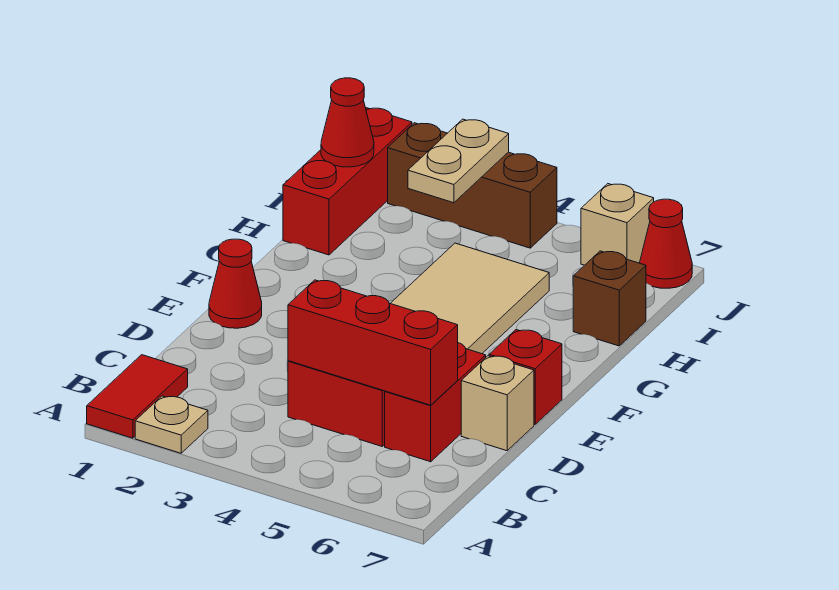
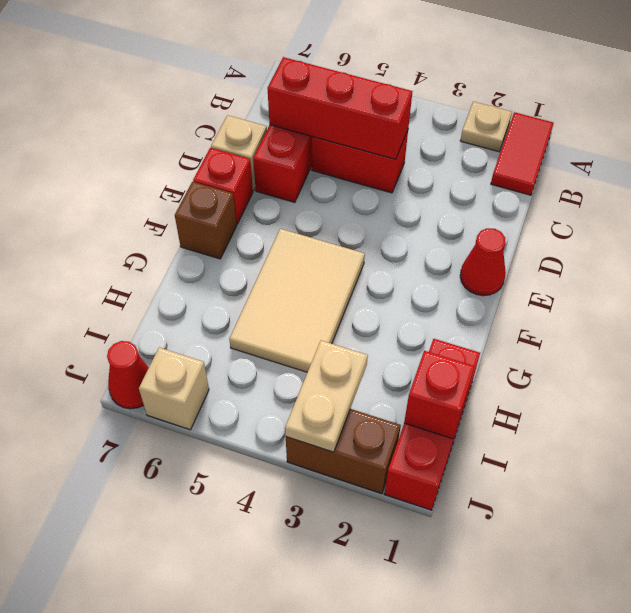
brown brick H7 level 1 -> brown brick F7 level 1
red cone I1 level 2 -> red brick I1 level 2
brown brick J2:J4 level 1 -> brown brick J2:J3 level 1

